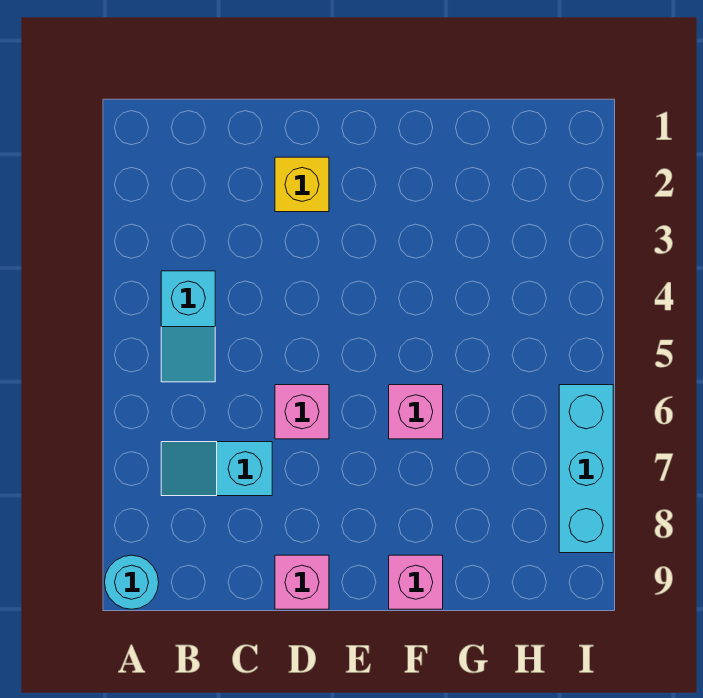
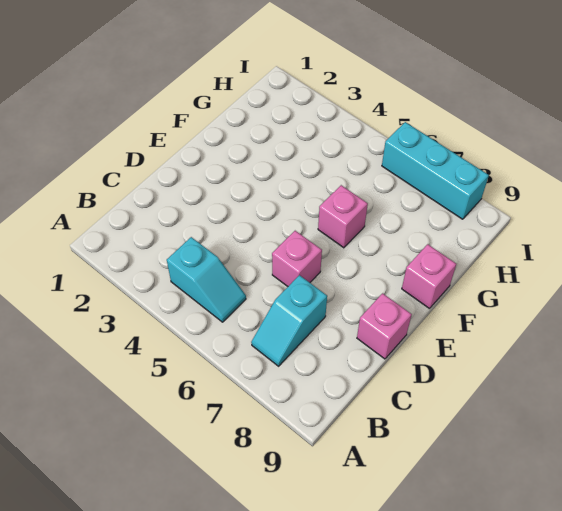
cyan round brick A9 level 1 -> none
yellow brick D2 level 1 -> none

